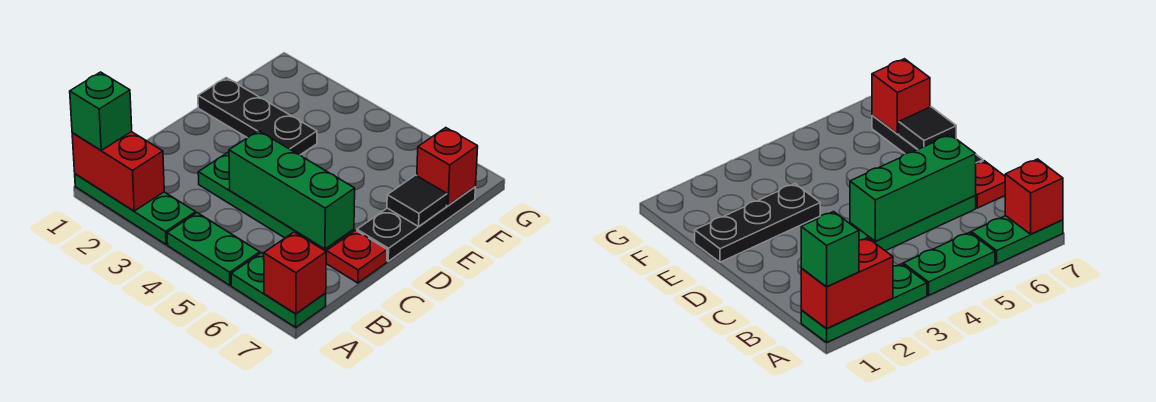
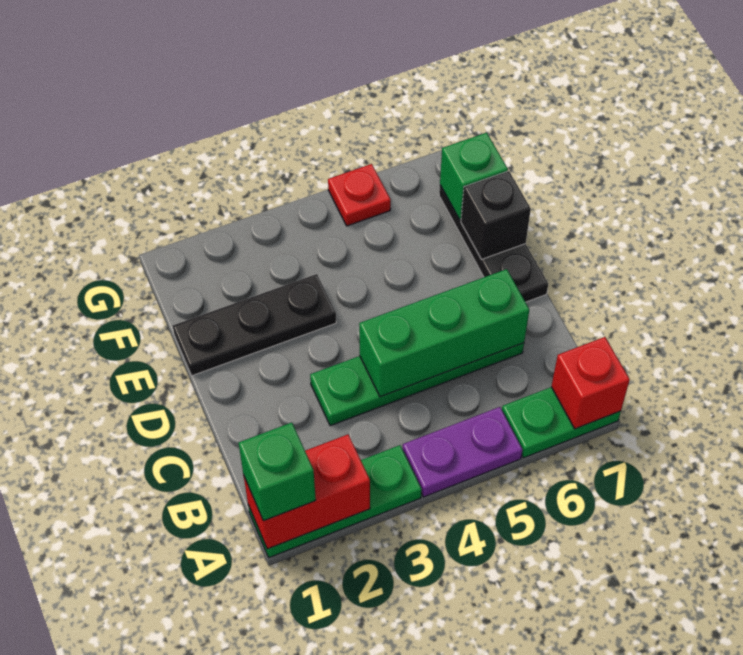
green plate A4:A5 level 1 -> purple plate A4:A5 level 1
red plate C7 level 1 -> red plate G5 level 1
black tile E7 level 2 -> black brick E7 level 2
red brick F7 level 2 -> green brick F7 level 2

